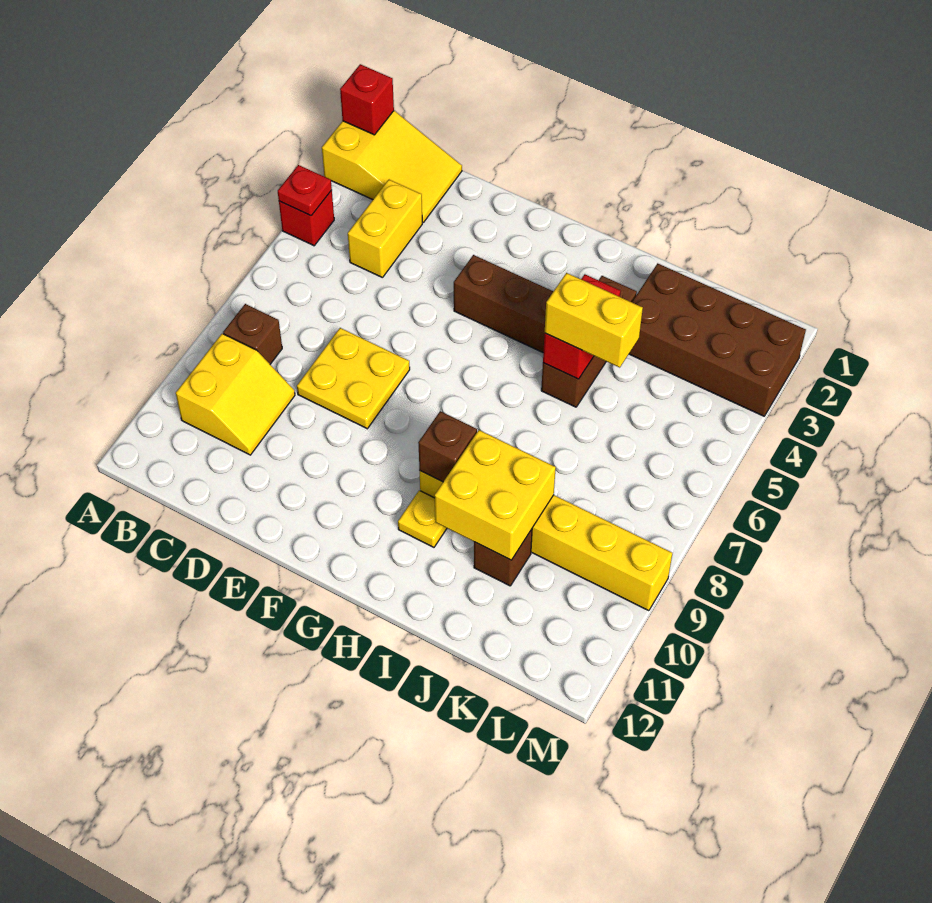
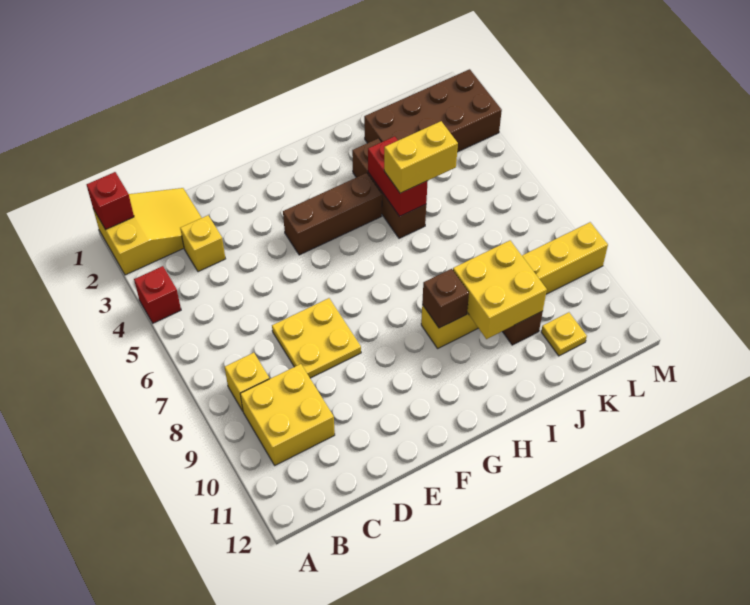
red plate A4 level 2 -> none
brown brick B8 level 1 -> yellow brick B8 level 1
yellow slope B9:C10 level 1 top B -> yellow brick B9:C10 level 1
yellow brick C3:C4 level 1 -> yellow brick C3 level 1
yellow plate H10 level 1 -> yellow plate K11 level 1

